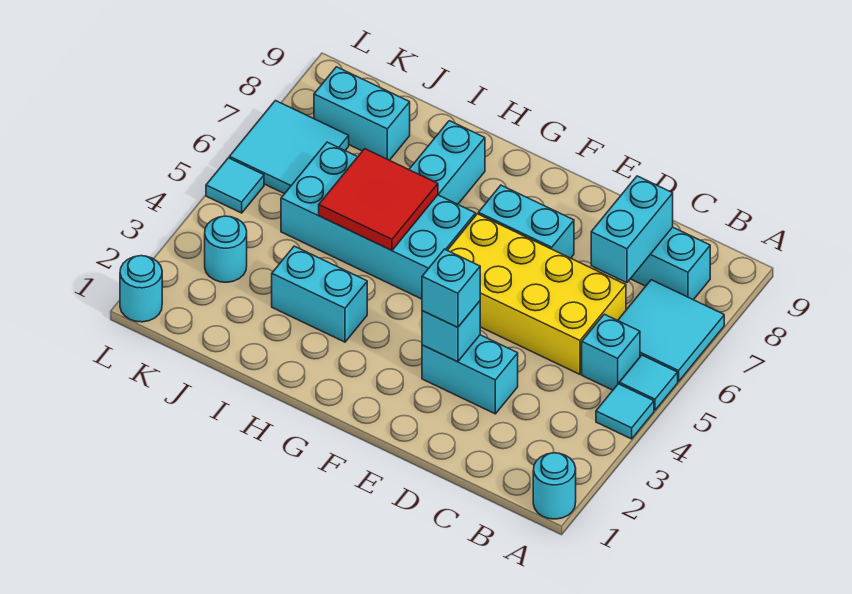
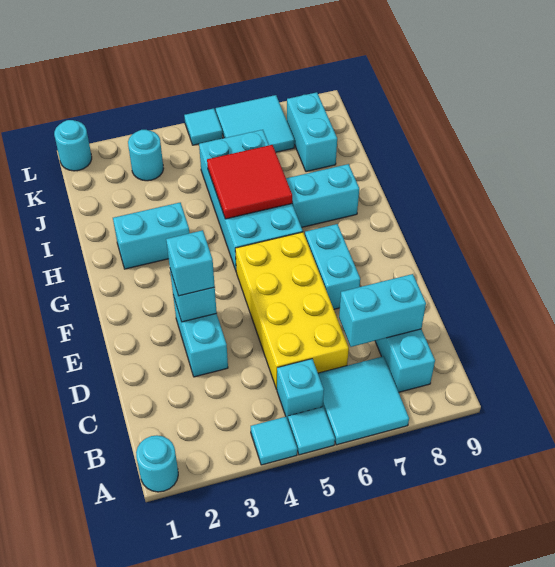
cyan brick H3:I3 level 1 -> cyan brick H2:H3 level 1

